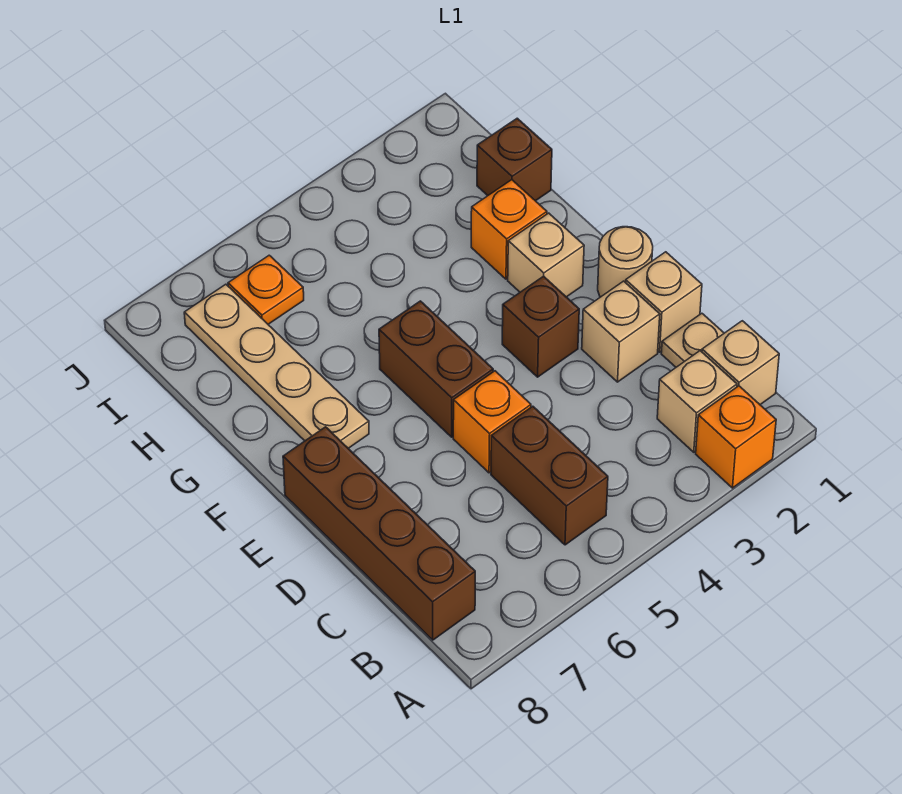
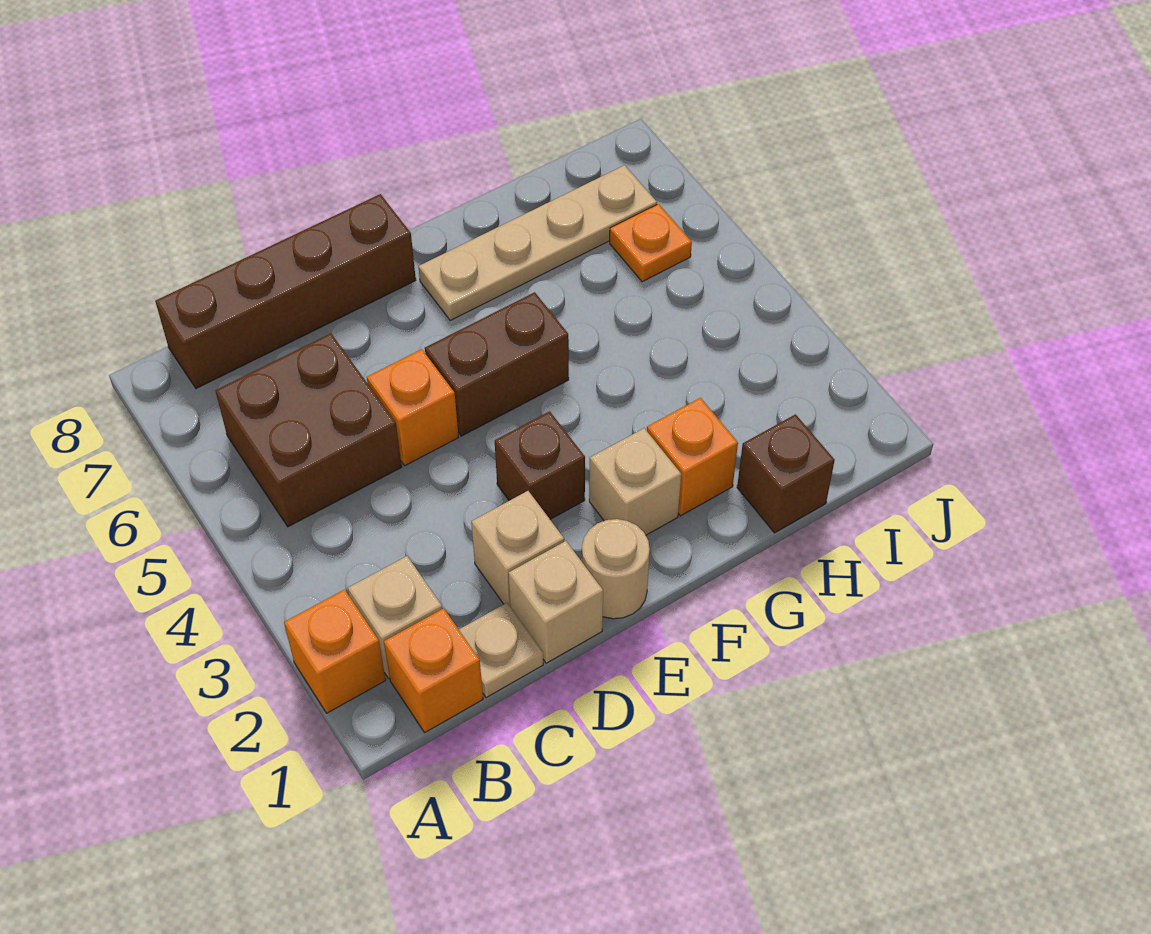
tan brick B1 level 1 -> orange brick B1 level 1
brown brick B5:C5 level 1 -> brown brick B5:C6 level 1

